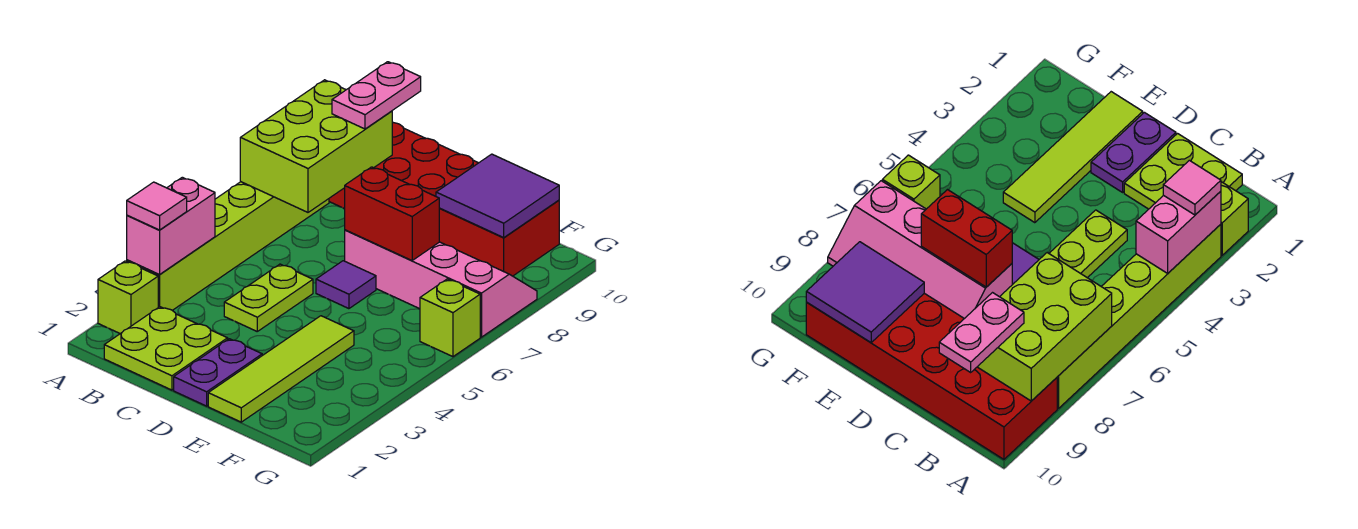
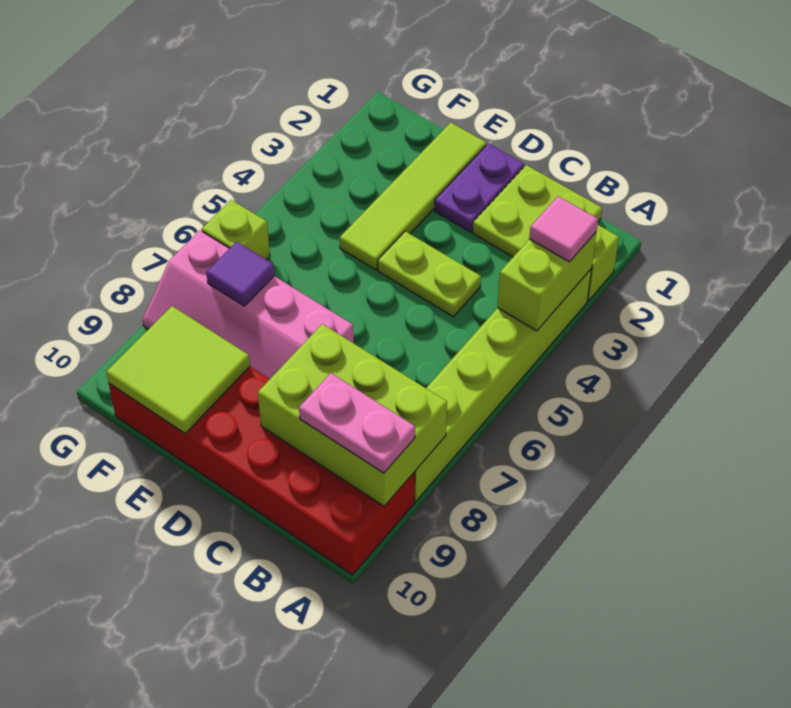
pink brick A3:A4 level 2 -> lime brick A3:A4 level 2
lime brick A7:B9 level 2 -> lime brick A8:C9 level 2
pink plate B9:B10 level 3 -> pink plate A9:B9 level 3
lime plate C4:C5 level 1 -> lime plate C4:D4 level 1
purple tile D6 level 1 -> purple tile F7 level 2
red brick D7:E7 level 2 -> none
purple tile E9:F10 level 2 -> lime tile E9:F10 level 2

